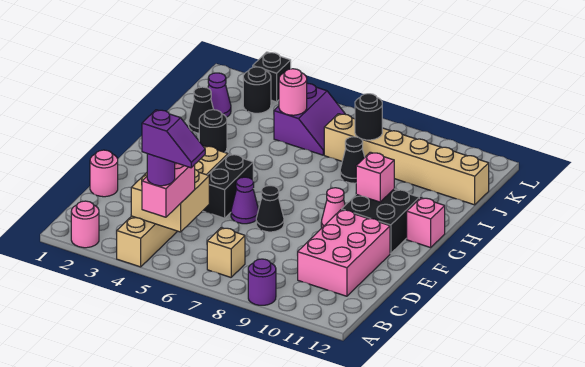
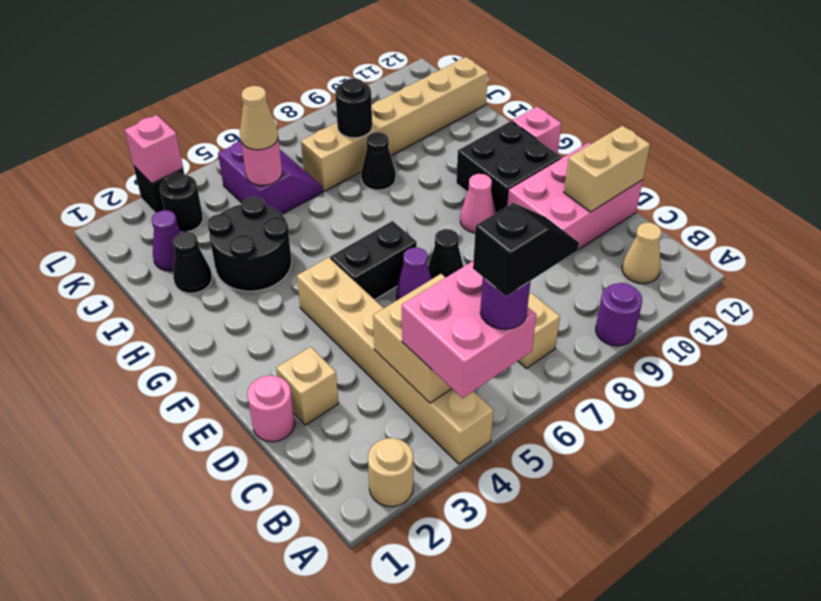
pink round brick A2 level 1 -> tan round brick A2 level 1
pink brick A5:B5 level 3 -> pink brick A4:B5 level 3
purple slope A5:A6 level 5 top 5 -> black slope A5:A6 level 5 top 5
none -> tan cone B11 level 1
pink brick C10:E11 level 1 -> pink brick D10:E12 level 1
none -> tan brick D2 level 1
none -> tan brick D11:D12 level 2
black brick E5:F5 level 1 -> black brick F5:F6 level 1
pink brick G10 level 2 -> pink brick L3 level 2
black round brick H3 level 1 -> black round brick H3:I4 level 1
none -> tan cone J5 level 3

